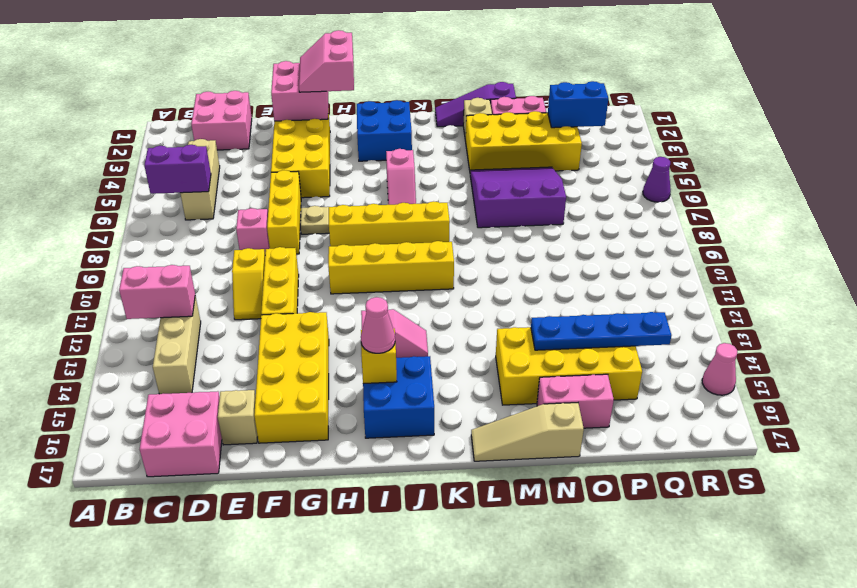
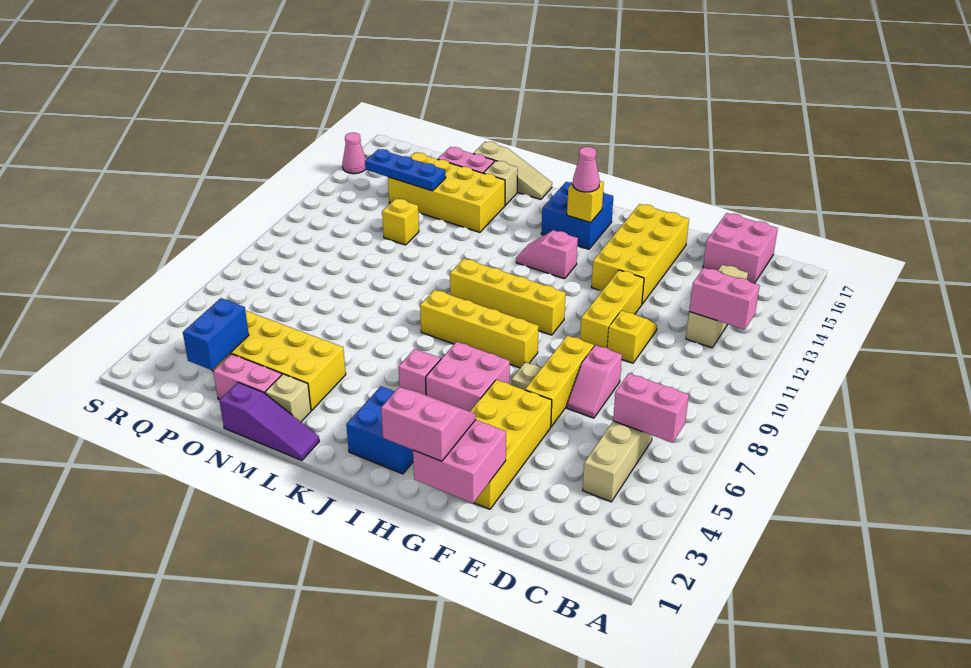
purple brick B6:C6 level 2 -> pink brick B6:C6 level 2
pink brick C1:D2 level 1 -> pink brick H5:I6 level 1
tan brick E16 level 1 -> tan brick M16 level 1
pink slope G1:H2 level 3 top H -> pink slope G1:H2 level 3 top 1
purple slope M5:O7 level 1 top 7 -> none
blue plate N14:Q14 level 2 -> blue plate O14:Q14 level 2
none -> yellow brick O12 level 1
blue brick P3:Q3 level 2 -> blue brick P2:P3 level 2
purple cone S6 level 1 -> none

